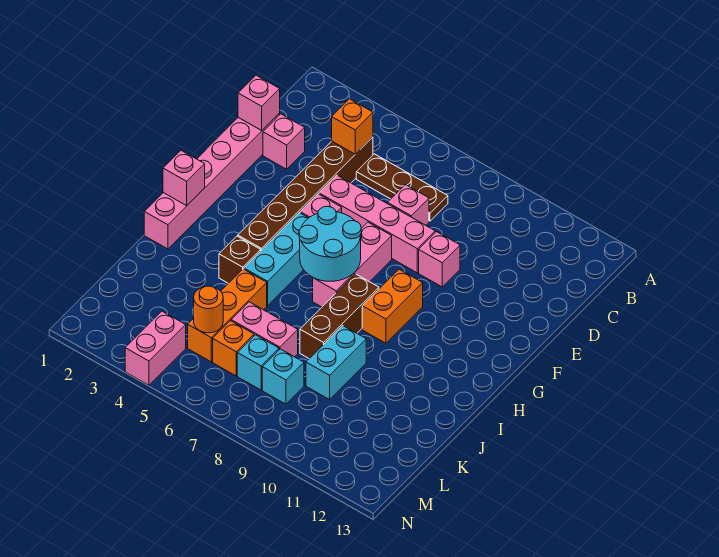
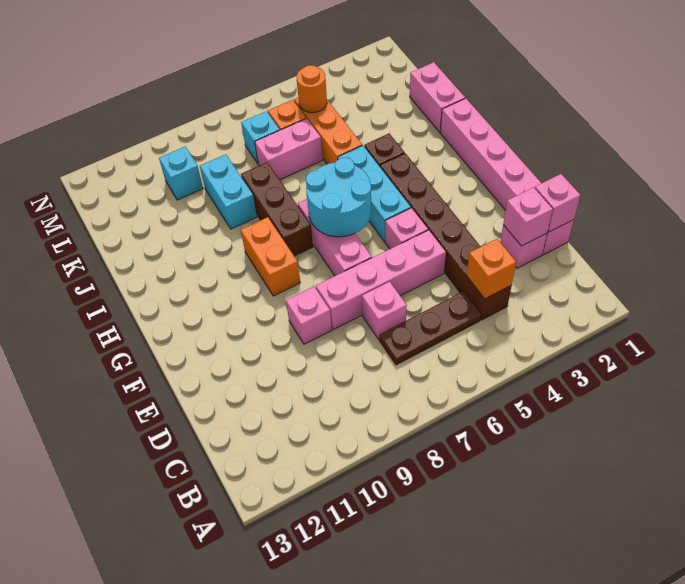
pink brick H1 level 2 -> pink brick D2 level 2
cyan brick L8 level 1 -> cyan brick L10 level 1
pink brick M4:N4 level 1 -> pink brick J1:K1 level 1

